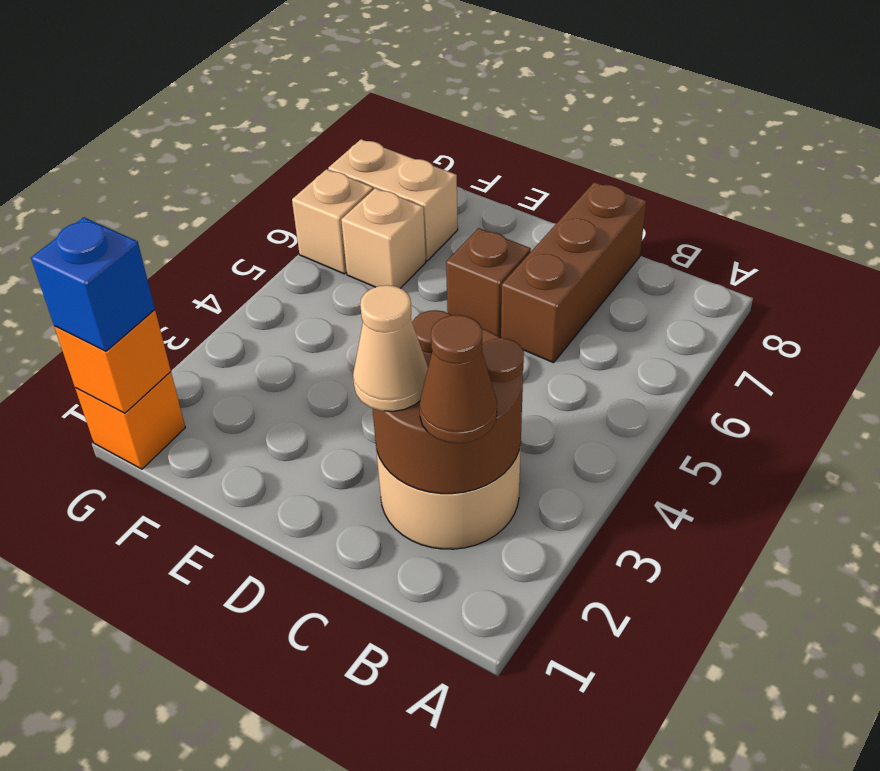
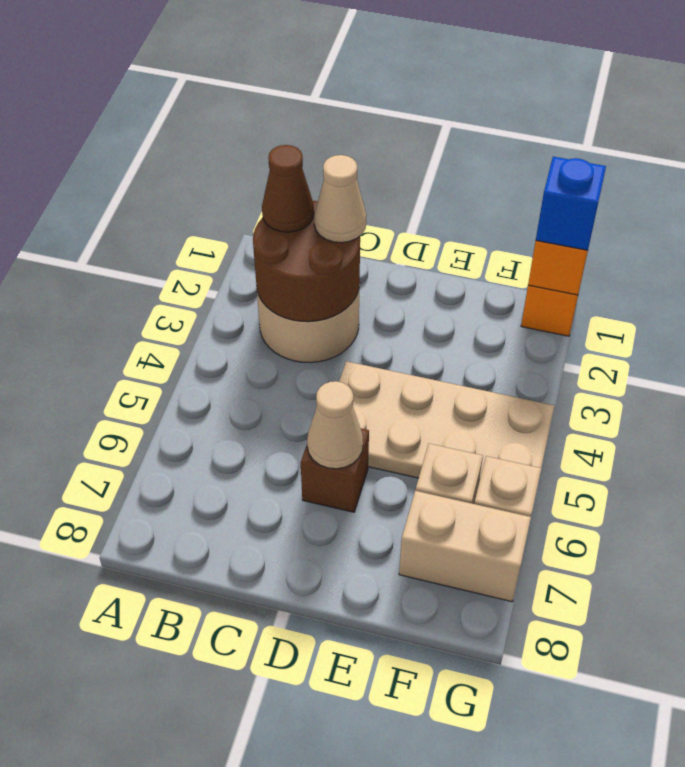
brown brick C6:C8 level 1 -> none
none -> tan plate D4:G5 level 1
none -> tan cone D6 level 2

